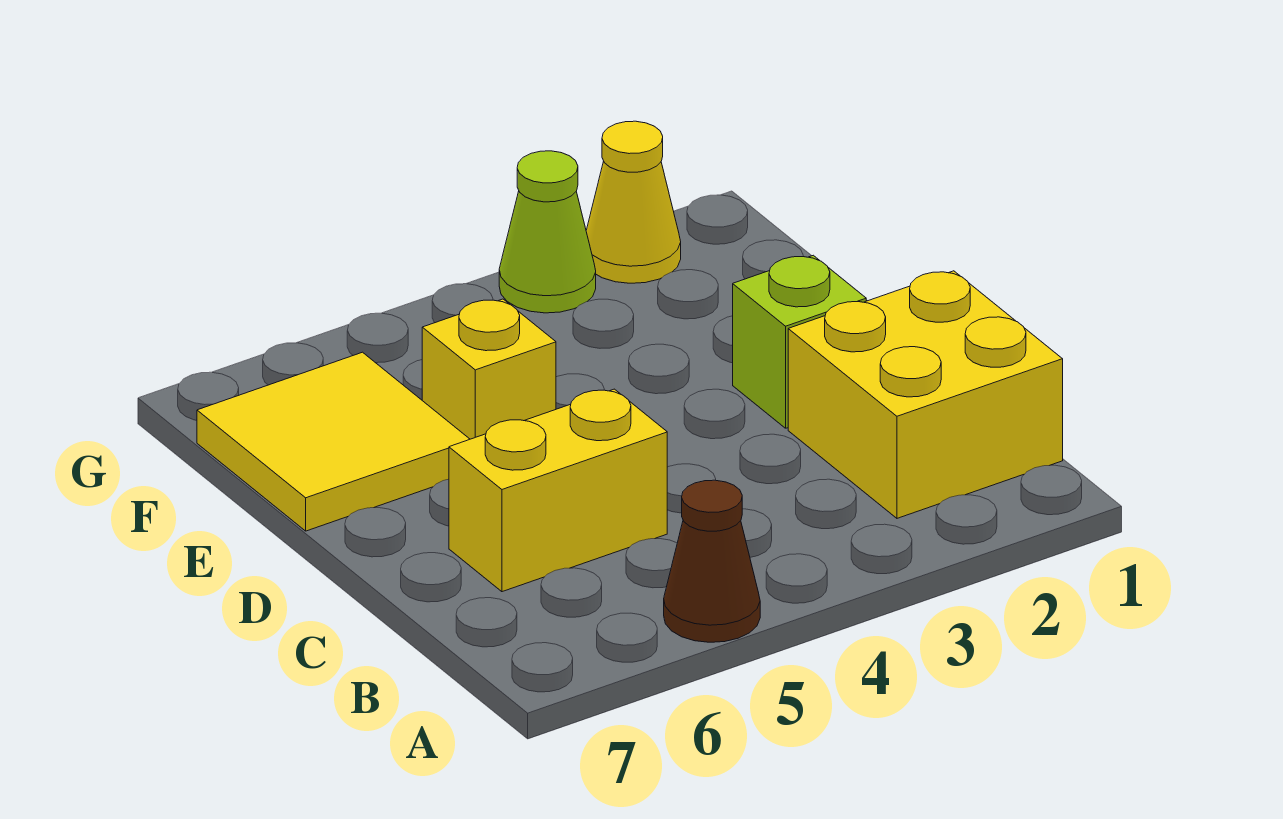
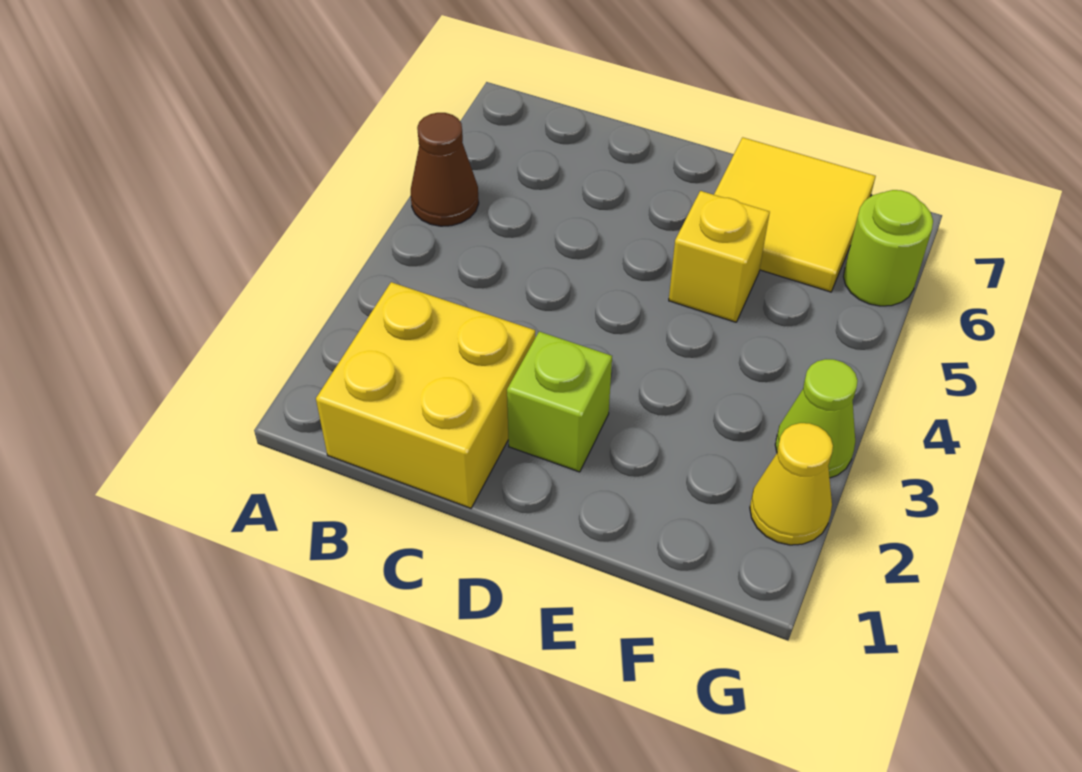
yellow brick C5:C6 level 1 -> none
none -> lime round brick G6 level 1

